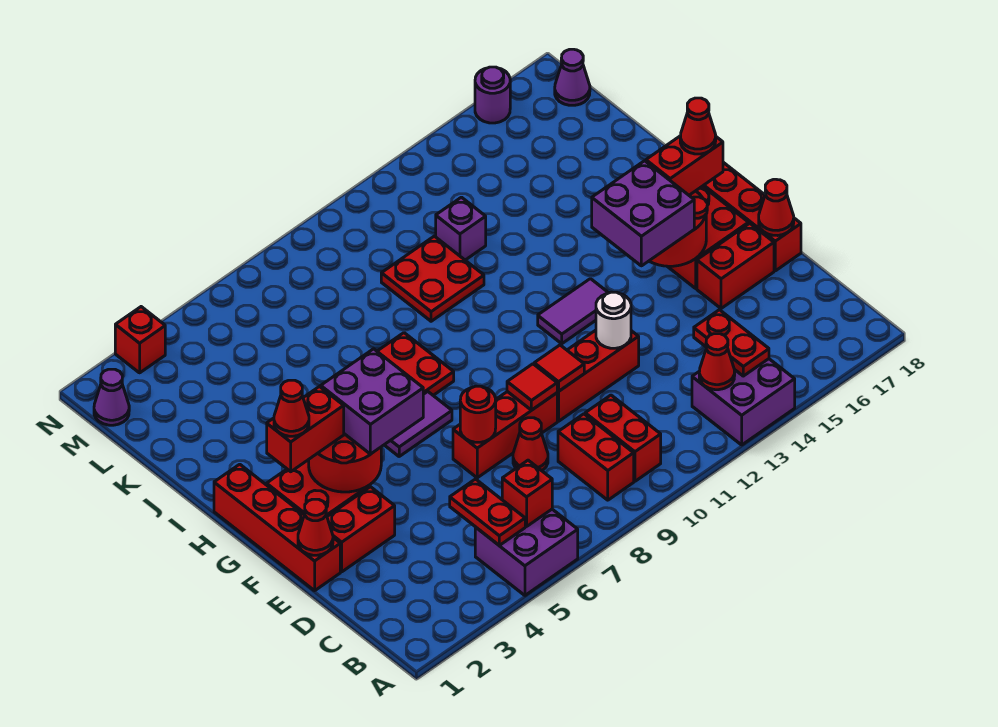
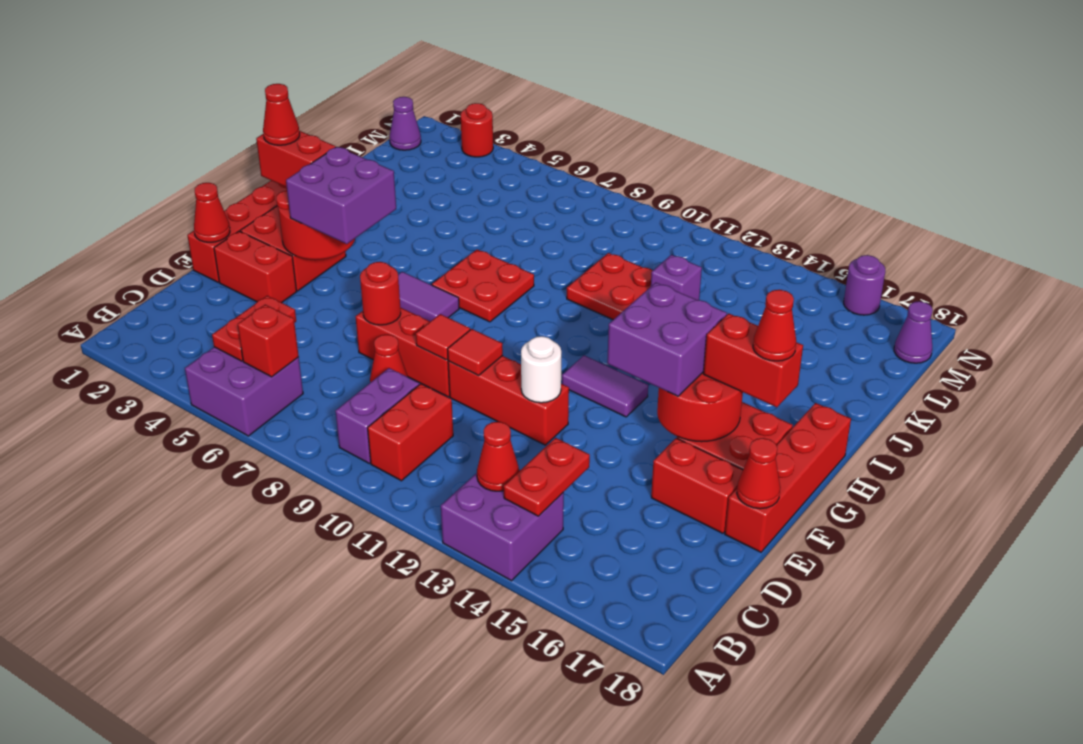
red brick B9:C9 level 1 -> purple brick B9:C9 level 1
red brick N3 level 1 -> red round brick N3 level 1

